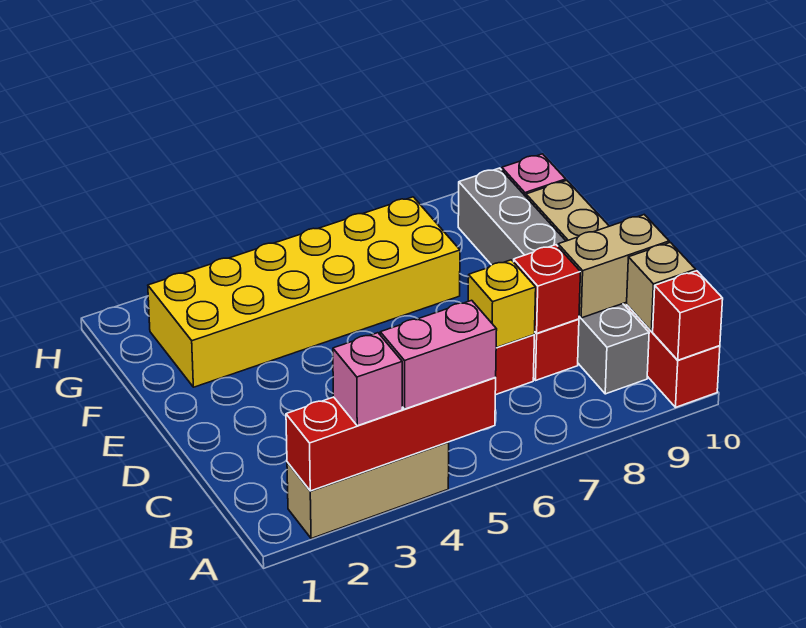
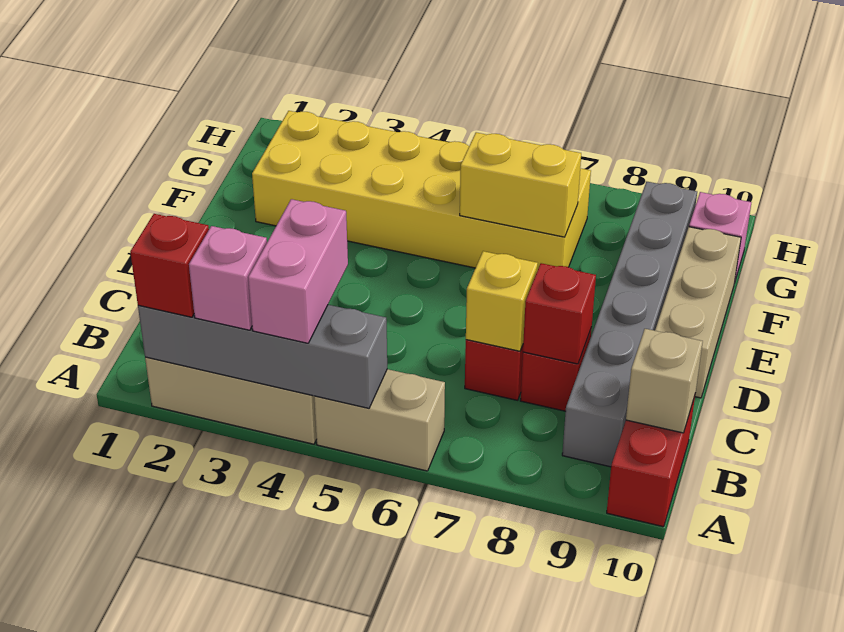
red brick A2:A5 level 2 -> grey brick A2:A5 level 2
pink brick A4:A5 level 3 -> pink brick A4:B4 level 3
red brick A10 level 2 -> red brick A2 level 3
tan brick C9:C10 level 2 -> tan brick A5:A6 level 1
none -> yellow brick F6:F7 level 2

